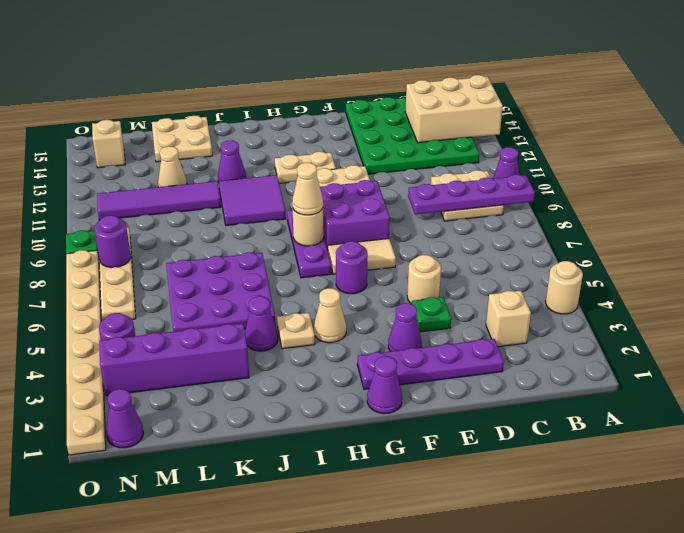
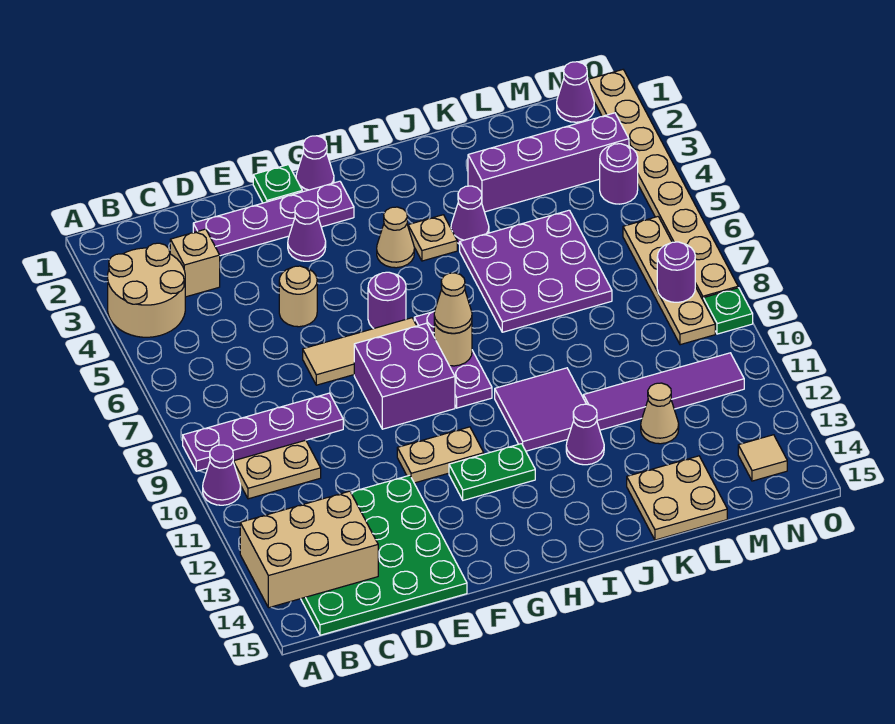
tan round brick A4 level 1 -> tan round brick A3:B4 level 1
green plate E4 level 1 -> green plate F1 level 1
tan tile F7:G7 level 1 -> tan tile E7:G7 level 1
tan plate G12:H12 level 1 -> green plate G12:H12 level 1
tan brick N14 level 1 -> tan tile N14 level 1

